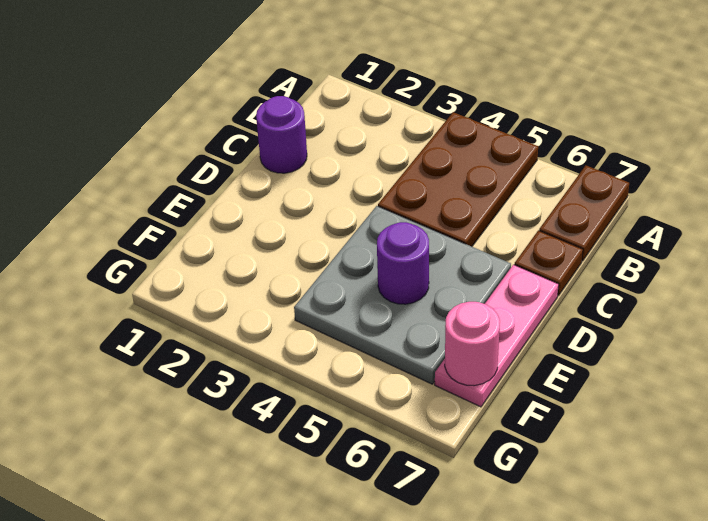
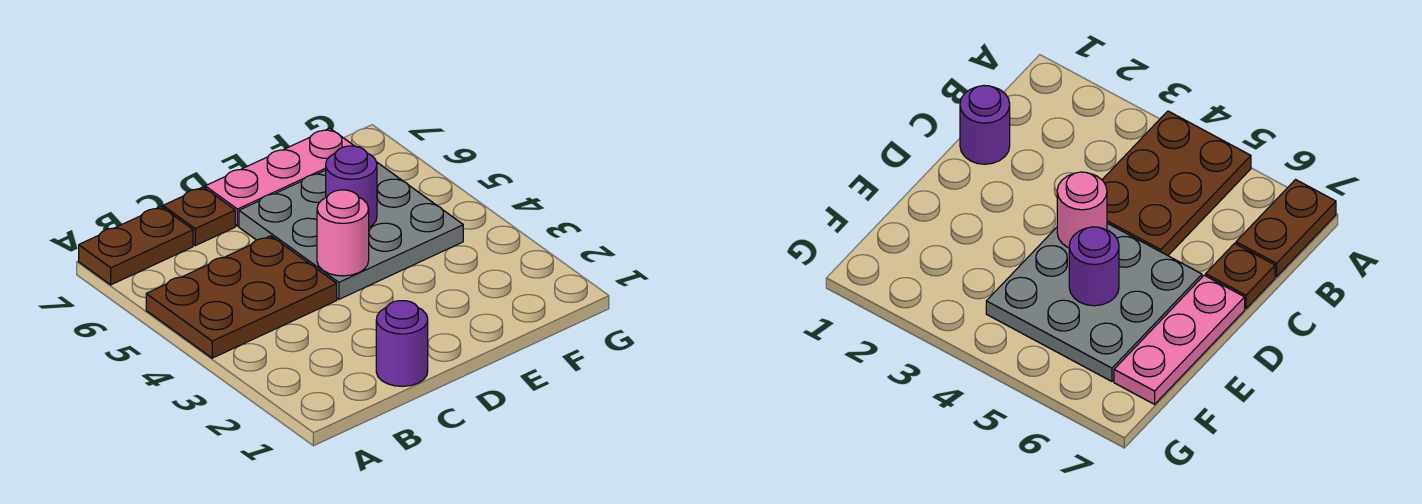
pink round brick F7 level 2 -> pink round brick D4 level 2

